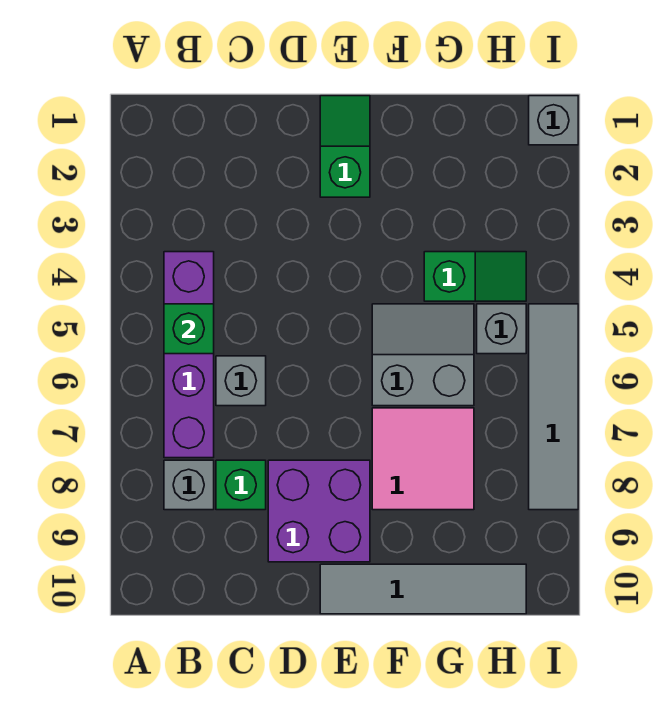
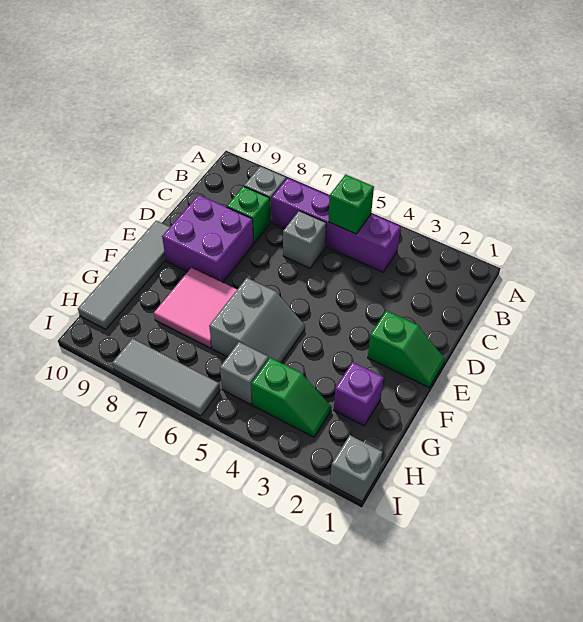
none -> purple brick G2 level 1
green slope G4:H4 level 1 top G -> green slope H3:H4 level 1 top 4
grey tile I5:I8 level 1 -> grey tile I6:I8 level 1

